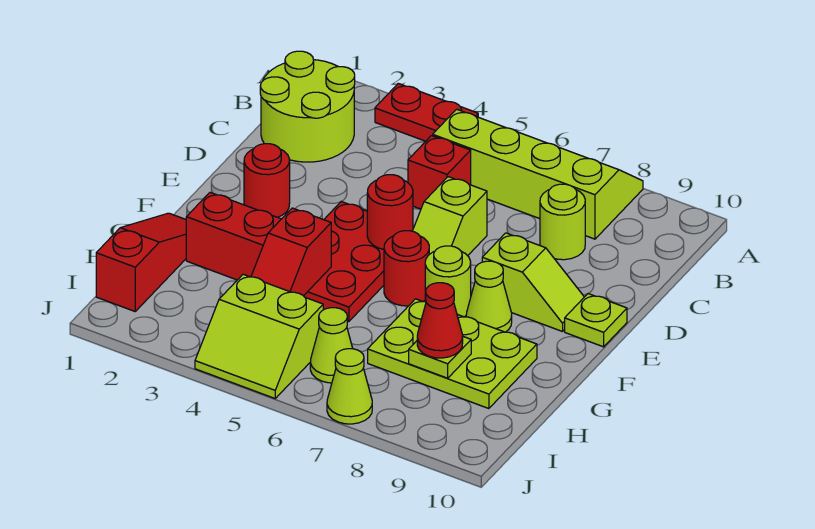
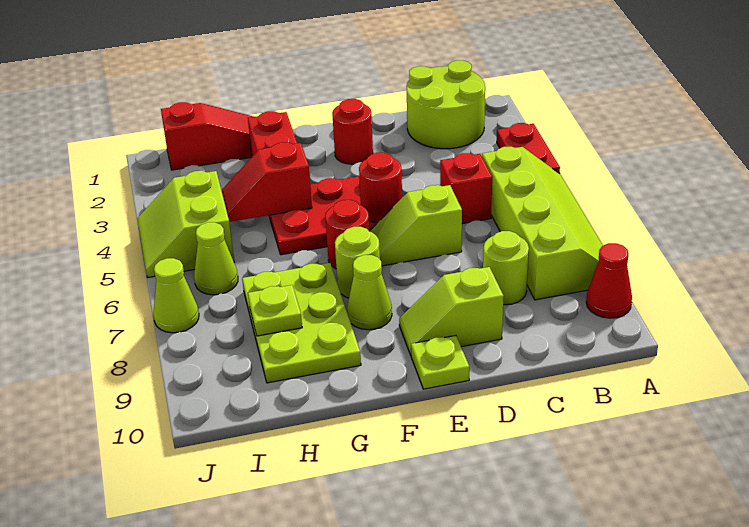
lime slope E8:E9 level 1 top 8 -> lime slope D9:E9 level 1 top D
red cone H8 level 3 -> red cone A9 level 1

